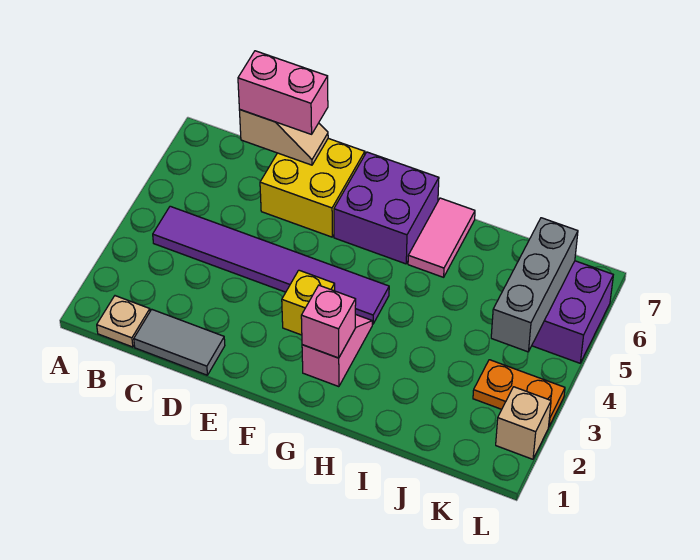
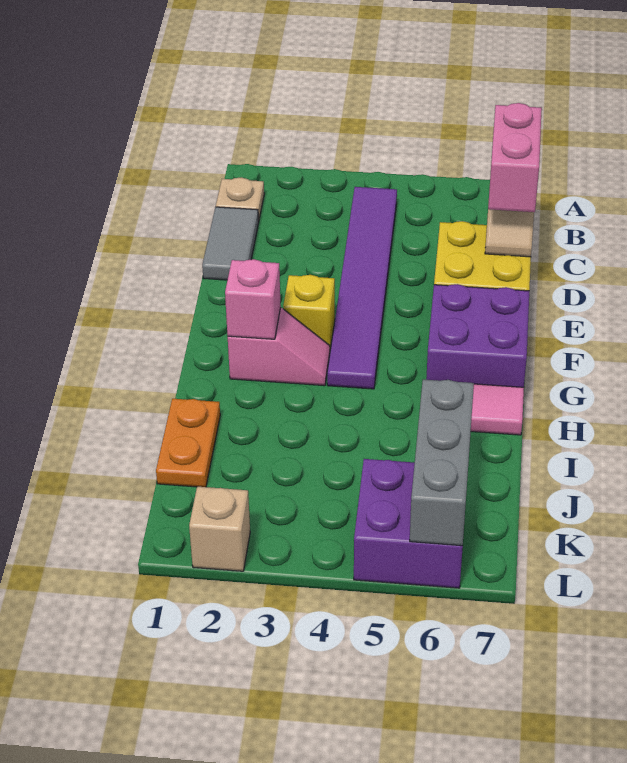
orange plate K3:L3 level 1 -> orange plate I1:J1 level 1
grey brick K4:K6 level 2 -> grey brick J6:L6 level 2

